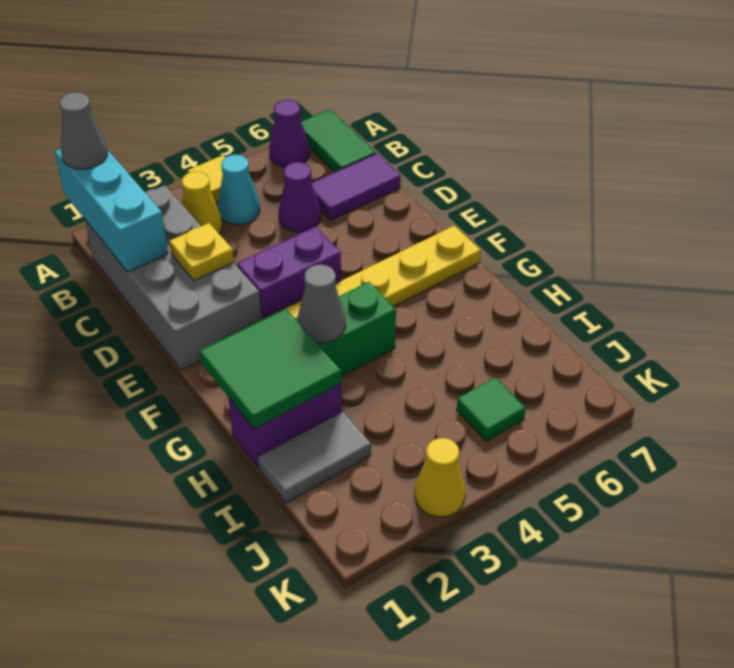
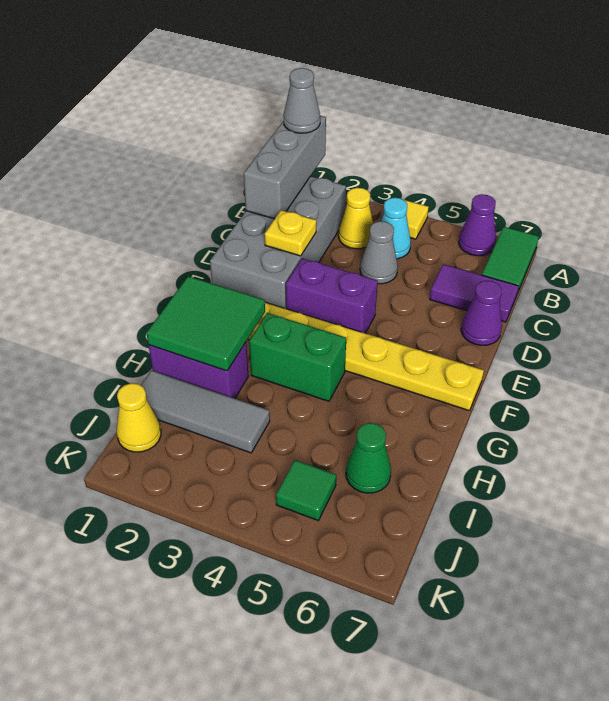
cyan brick A1:C1 level 2 -> grey brick A1:C1 level 2
purple cone C5 level 1 -> purple cone D7 level 1
grey cone G3 level 2 -> grey cone C4 level 1
grey tile I1:I2 level 1 -> grey tile I1:I3 level 1
none -> green cone I6 level 1
yellow cone K3 level 1 -> yellow cone J1 level 1

